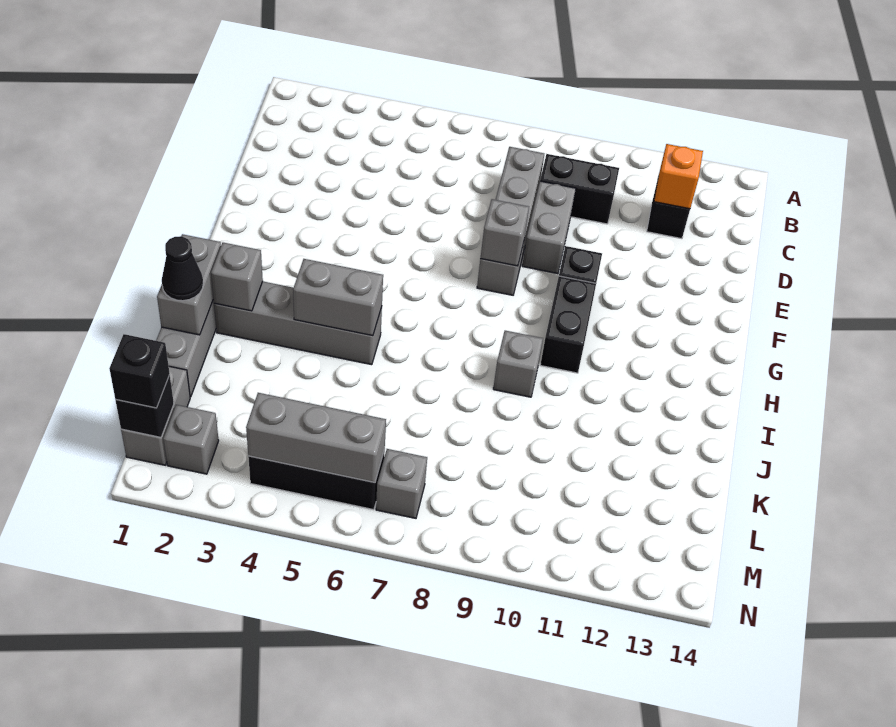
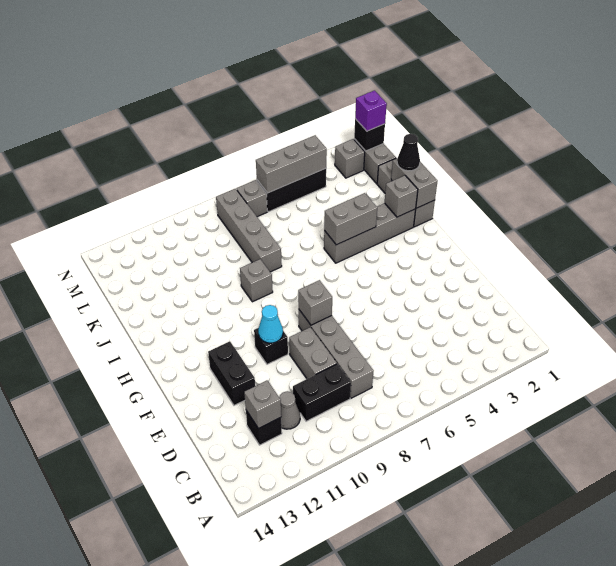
none -> grey cone C11 level 1
orange brick C12 level 2 -> grey brick C12 level 2
none -> cyan cone F10 level 2
black brick G10:H10 level 1 -> black brick E12:F12 level 1
none -> grey brick J8:M8 level 1
black brick M1 level 3 -> purple brick M1 level 3

